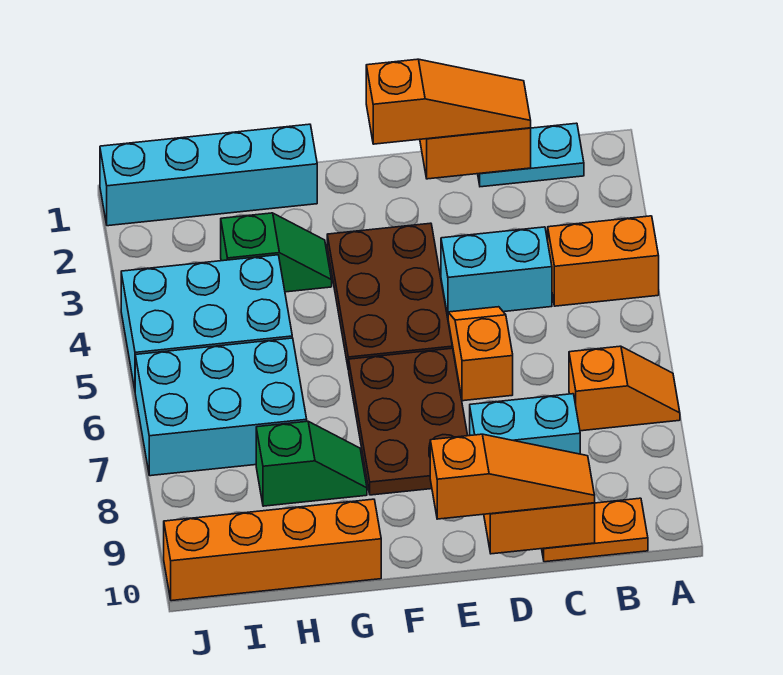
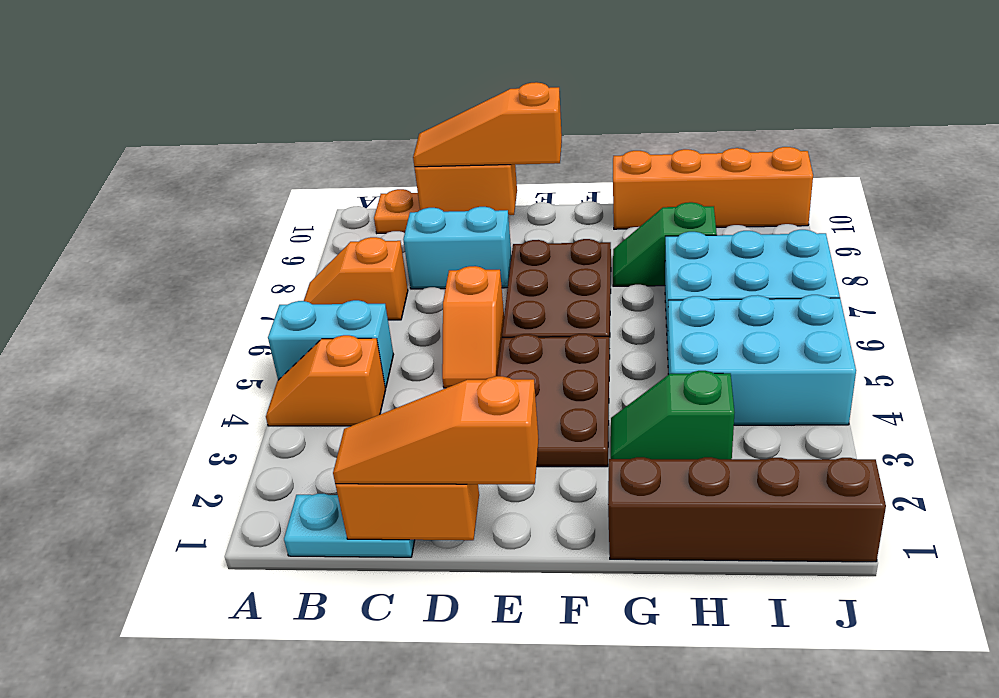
orange brick A4:B4 level 1 -> orange slope A4:B4 level 1 top B
cyan brick C4:D4 level 1 -> cyan brick A5:B5 level 1
cyan brick G1:J1 level 1 -> brown brick G1:J1 level 1

